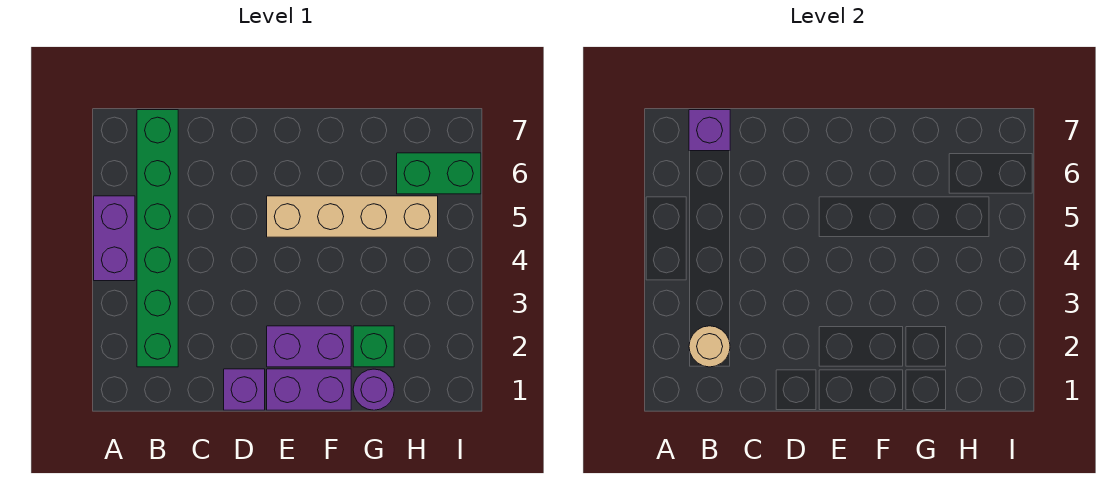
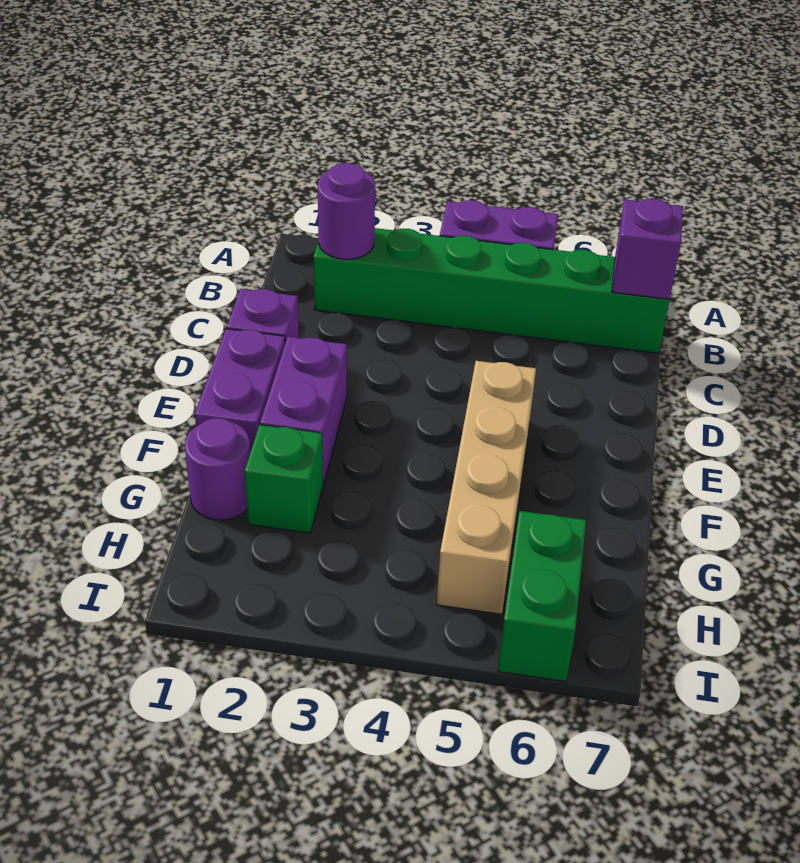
tan round brick B2 level 2 -> purple round brick B2 level 2

